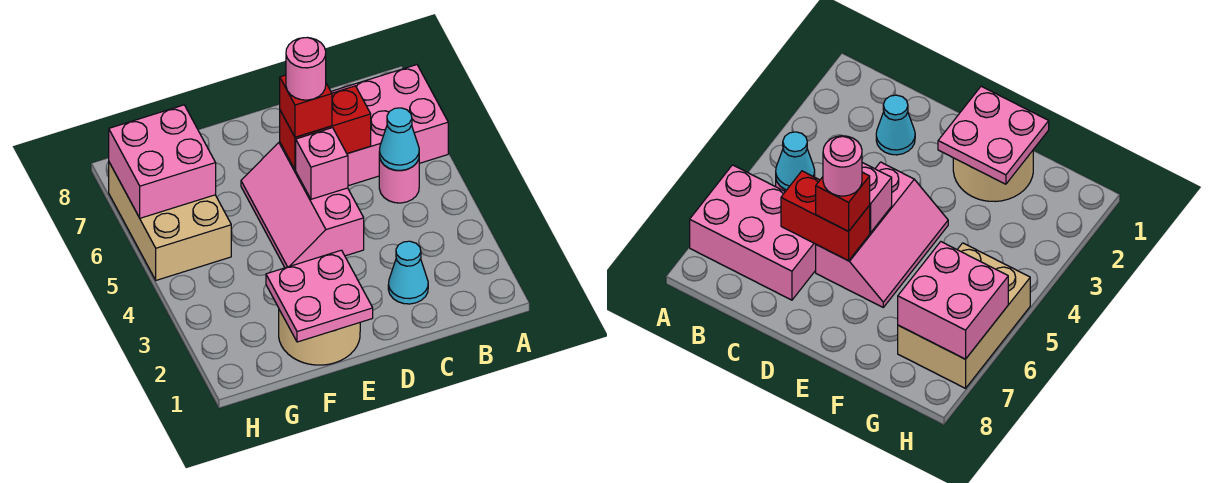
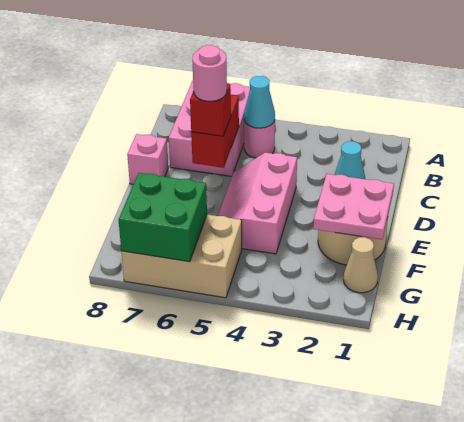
pink slope D4:E6 level 1 top D -> pink slope D4:F5 level 1 top 4
pink brick D5 level 2 -> pink brick D8 level 1
none -> tan cone G1 level 1
pink brick G6:H7 level 2 -> green brick G6:H7 level 2

